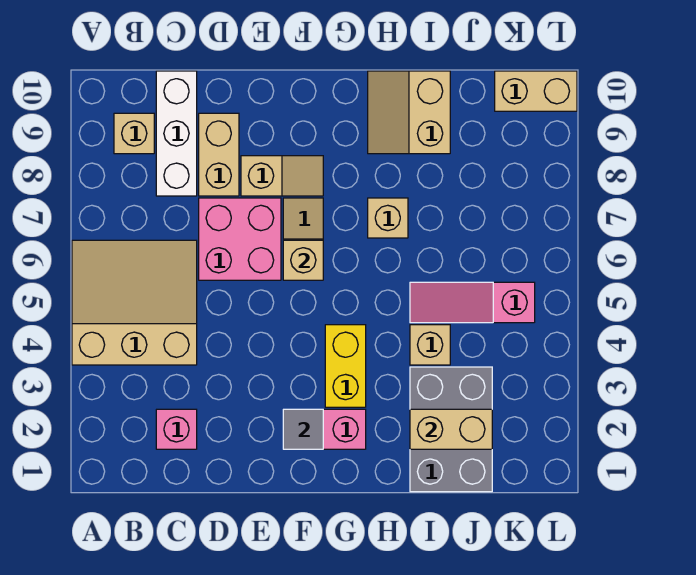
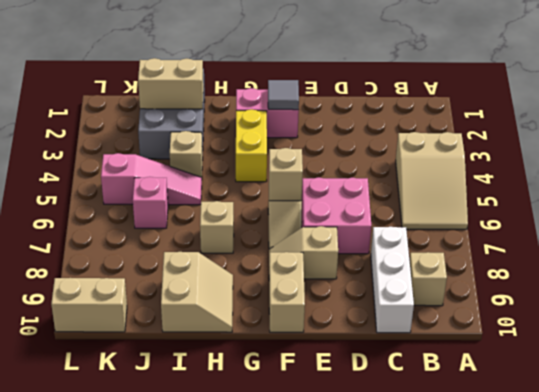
tan slope A4:C6 level 1 top 4 -> tan slope A4:B6 level 1 top 4
pink brick C2 level 1 -> pink brick J6 level 1
tan brick D8:D9 level 1 -> tan brick F9:F10 level 1

